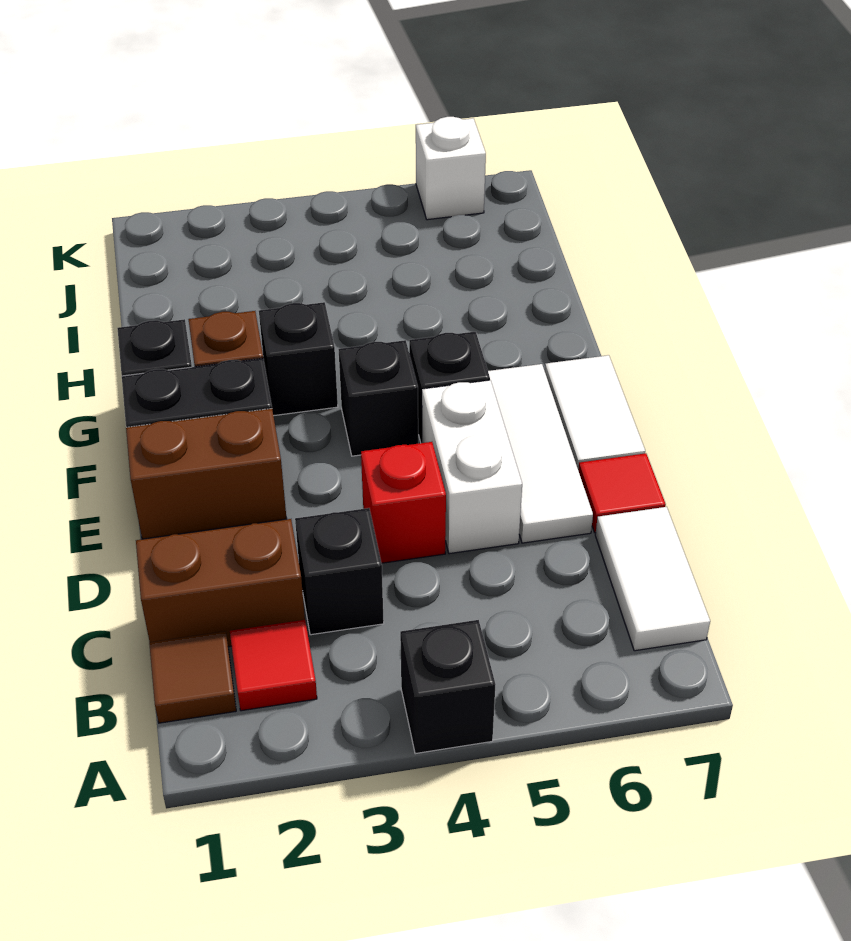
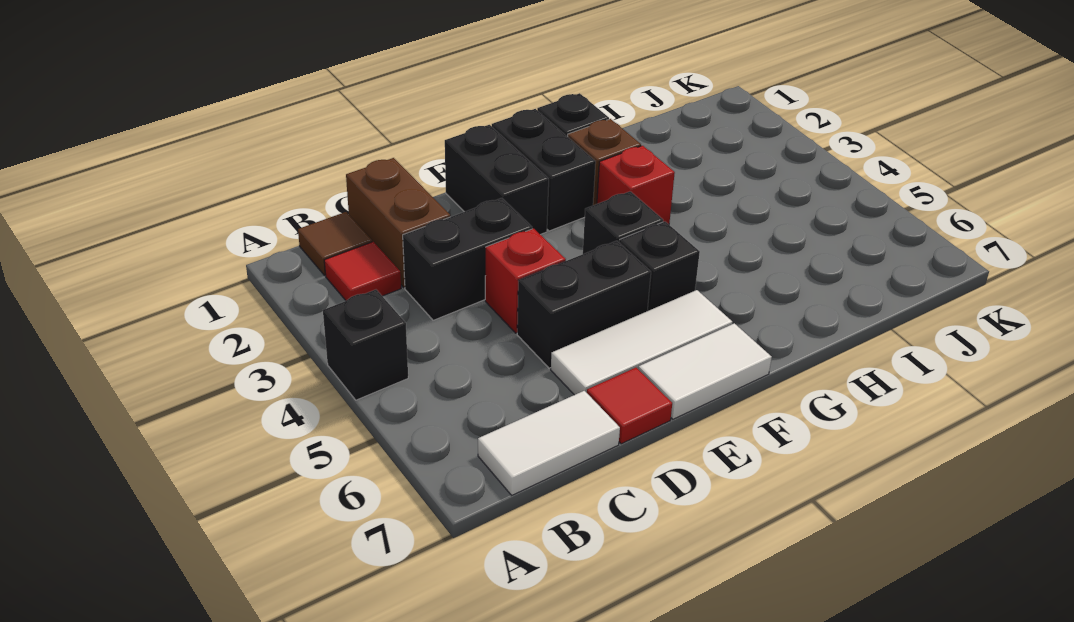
black brick C3 level 1 -> black brick C3:D3 level 1
white brick D5:E5 level 1 -> black brick D5:E5 level 1
brown brick E1:E2 level 1 -> black brick E1:E2 level 1
black brick G3 level 1 -> red brick G3 level 1
white brick K6 level 1 -> none

